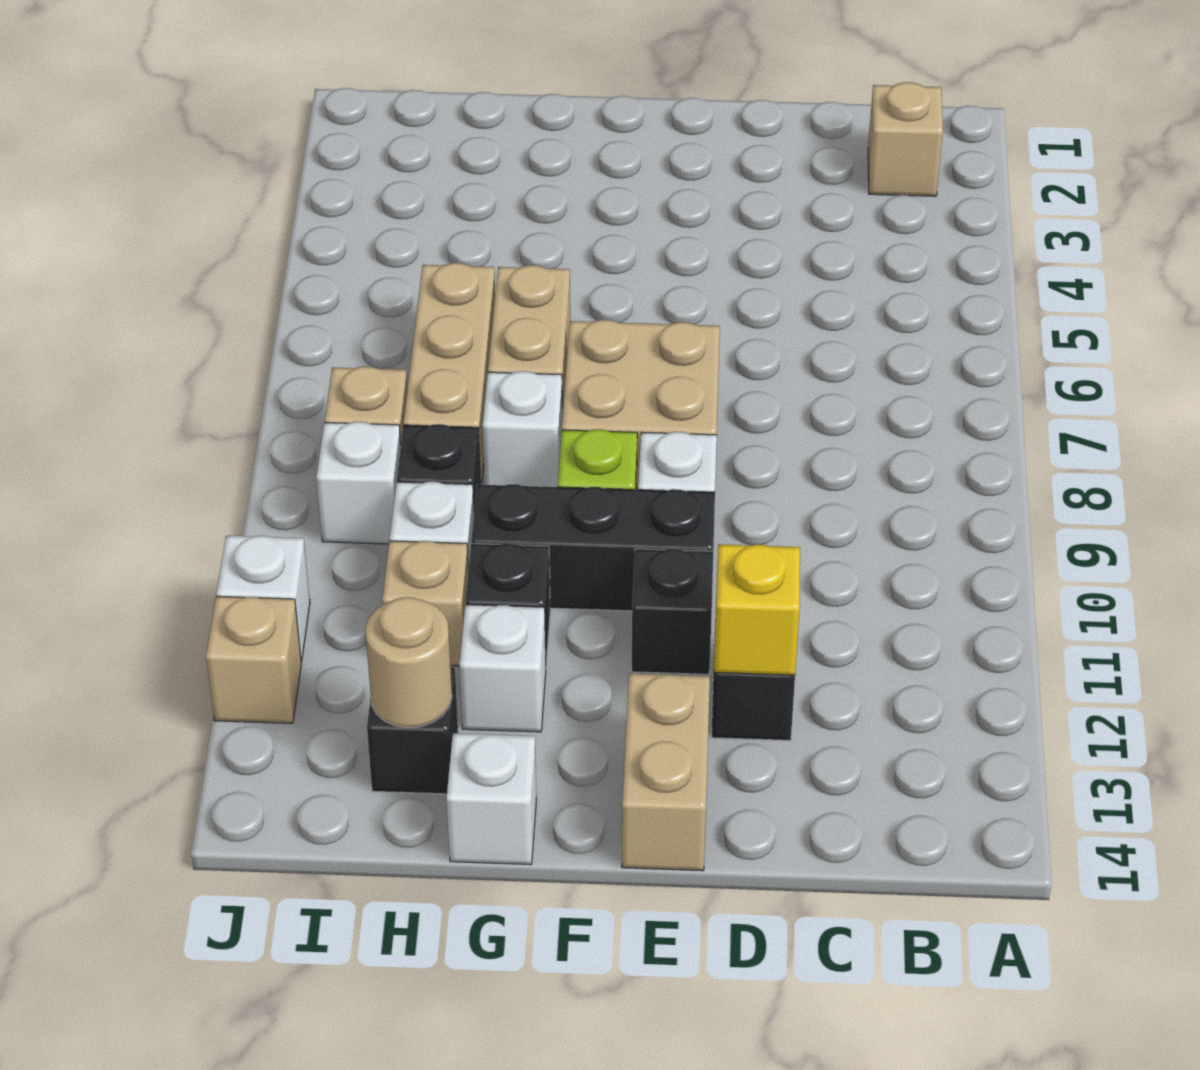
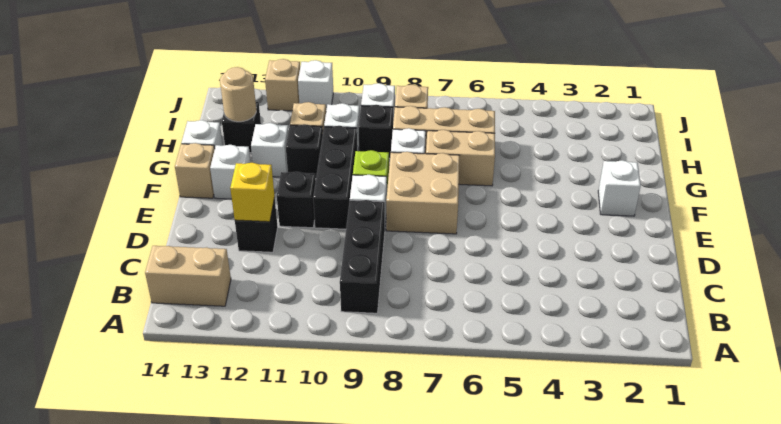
tan brick B2 level 1 -> tan brick F14 level 1
none -> black brick B9:D9 level 1
tan brick E13:E14 level 1 -> tan brick B13:B14 level 1
none -> white brick F2 level 1
none -> white brick F13 level 1

